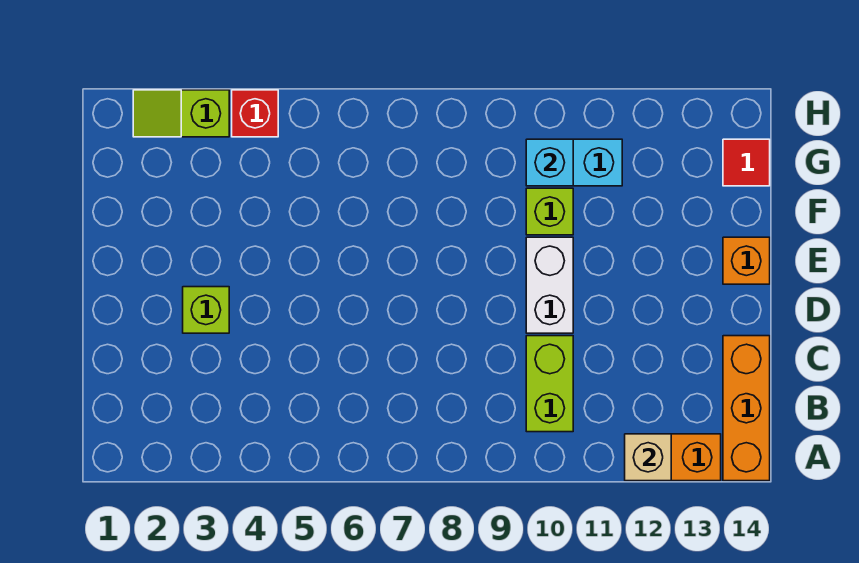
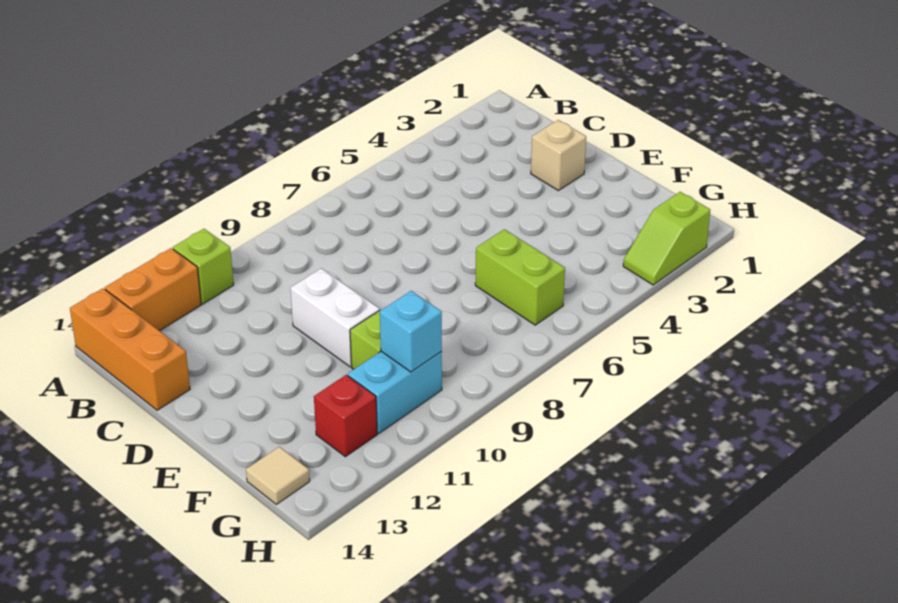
tan brick A12 level 2 -> tan brick D2 level 1
lime brick B10:C10 level 1 -> lime brick F6:G6 level 1
lime brick D3 level 1 -> lime brick A11 level 1
orange brick E14 level 1 -> none
red tile G14 level 1 -> tan tile G14 level 1
lime slope H2:H3 level 1 top 3 -> lime slope H2:H3 level 1 top 2
red brick H4 level 1 -> red brick G12 level 1

